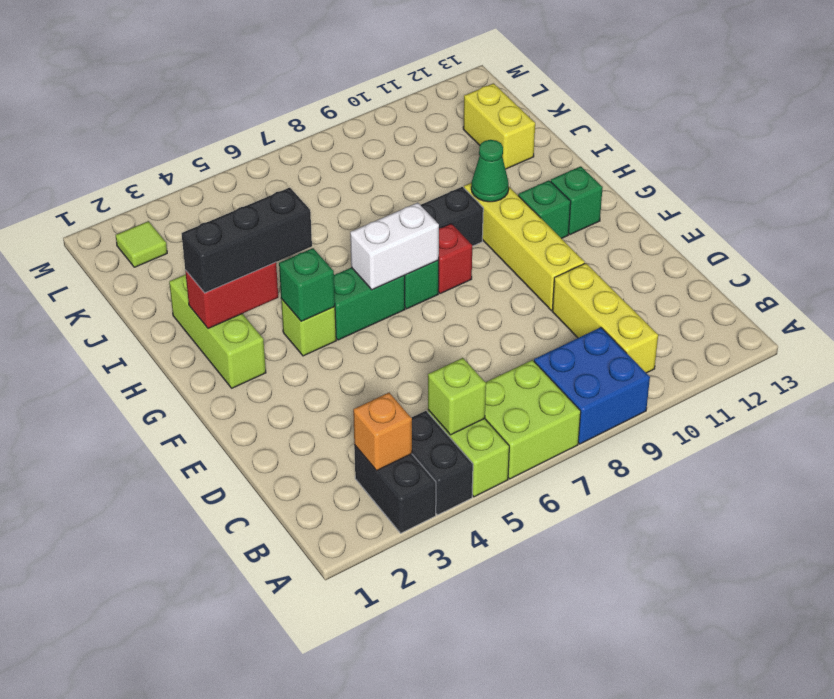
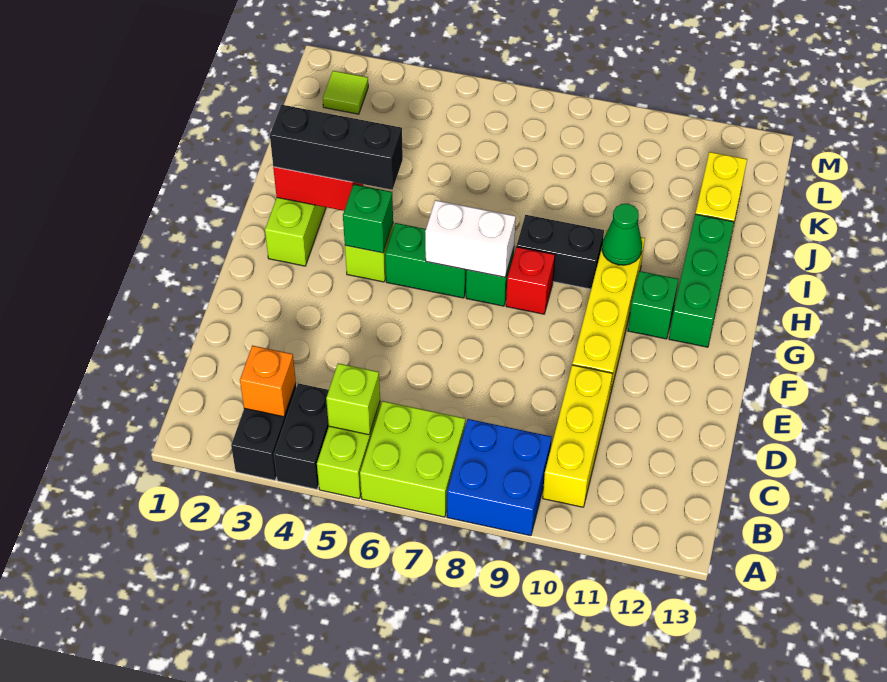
green brick G12 level 1 -> green brick G12:I12 level 1

